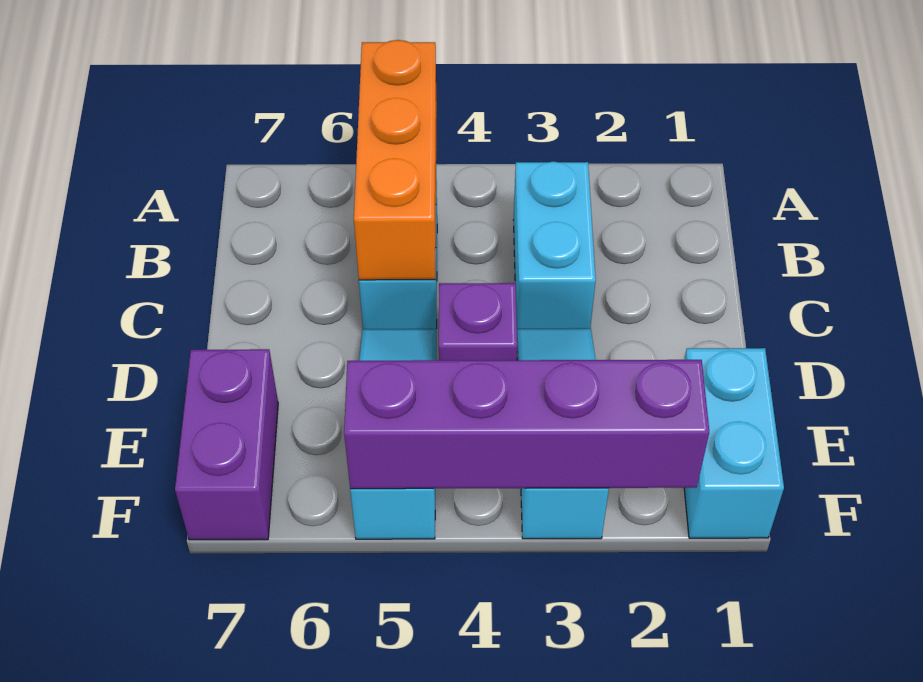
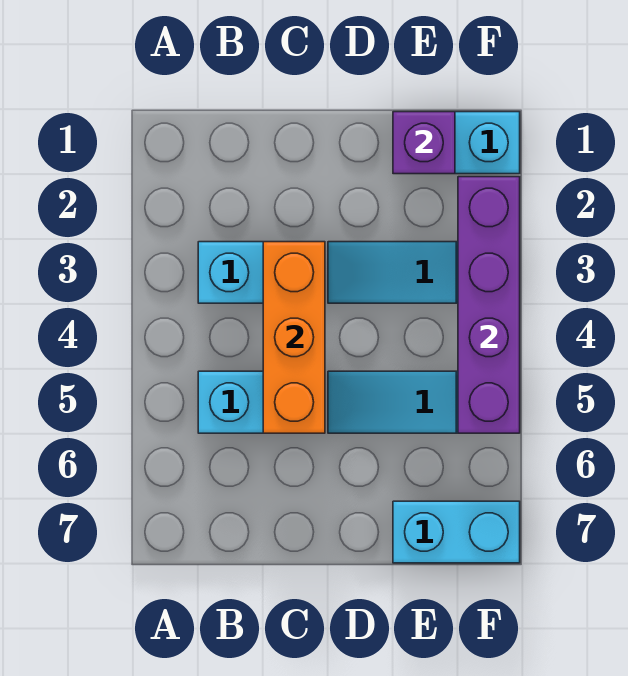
orange brick A5:C5 level 2 -> orange brick C3:C5 level 2
purple brick D4 level 1 -> purple brick E1 level 2
purple brick E7:F7 level 1 -> cyan brick E7:F7 level 1

